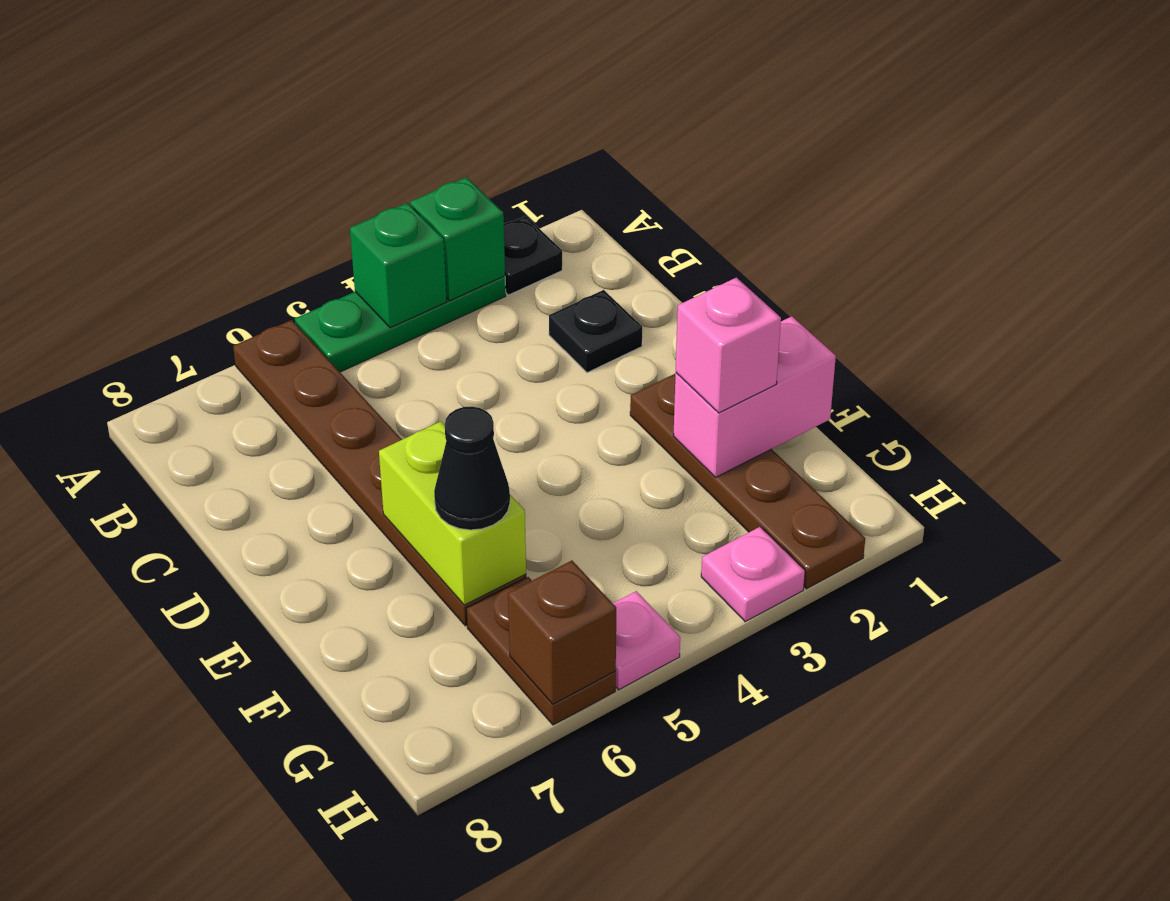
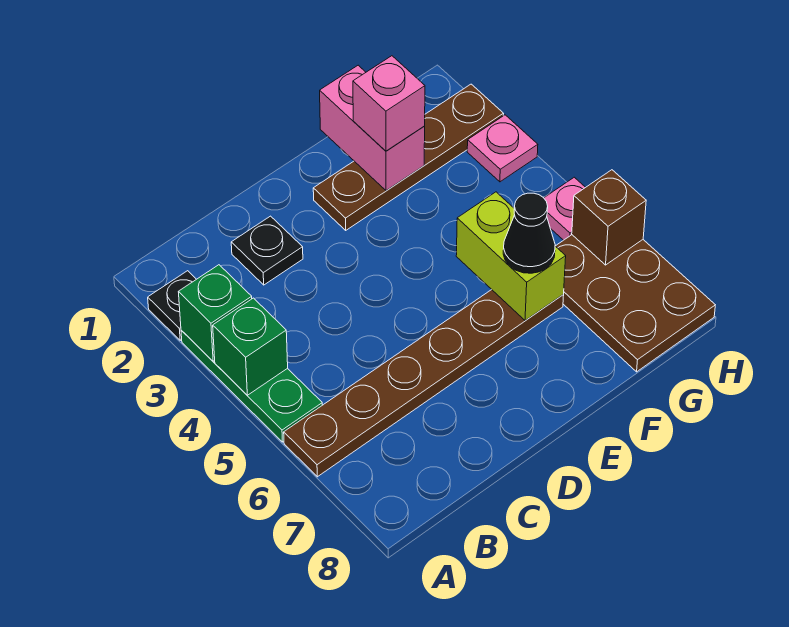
lime brick E6:F6 level 2 -> lime brick F5:F6 level 2
brown plate G6:H6 level 1 -> brown plate G6:H8 level 1

